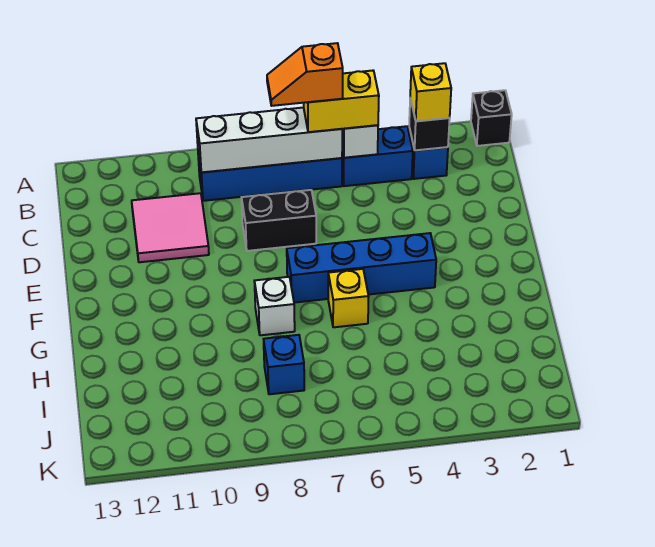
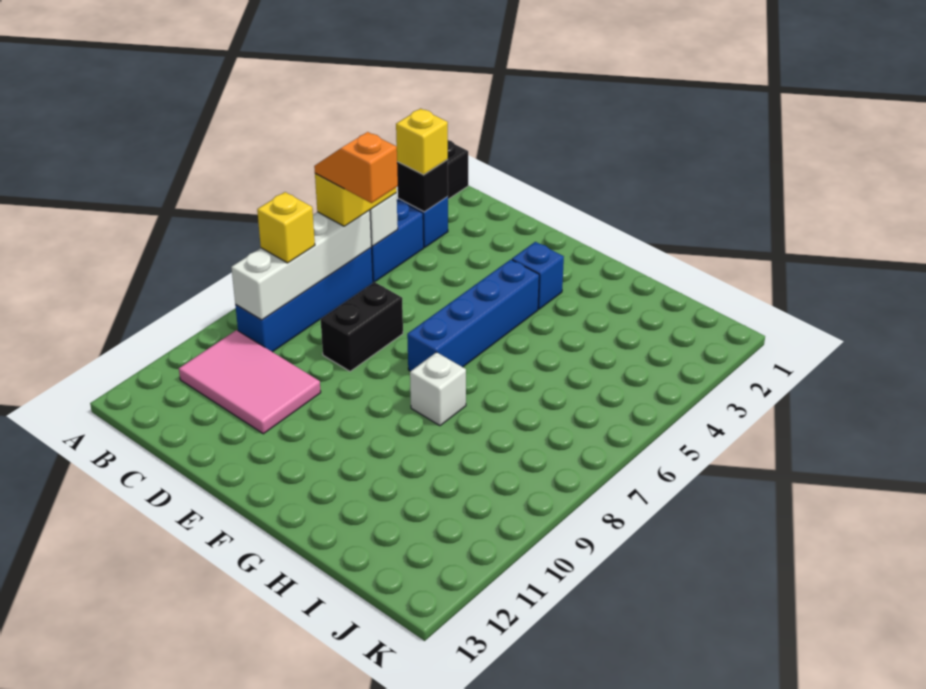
orange slope B6:B7 level 4 top 6 -> orange slope B6:C6 level 4 top C
pink tile C10:D11 level 1 -> pink tile B10:D11 level 1
yellow brick G6 level 1 -> yellow brick B8 level 3
blue brick I8 level 1 -> blue brick F3 level 1

